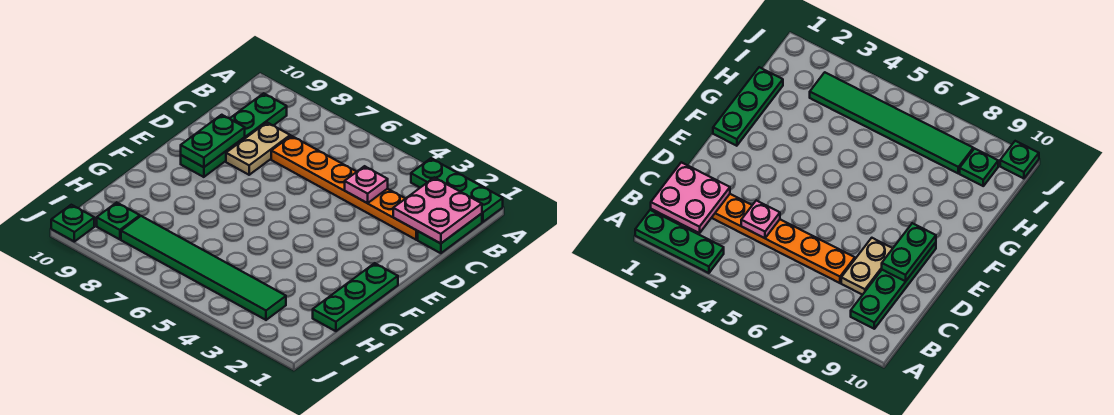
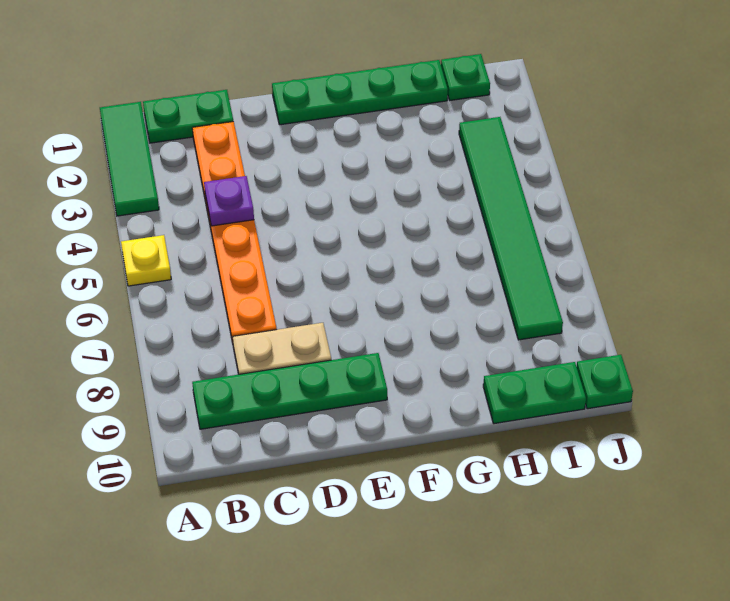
green plate A1:A3 level 1 -> green tile A1:A3 level 1
none -> yellow plate A5 level 1
pink plate B1:C2 level 2 -> none
pink plate C4 level 2 -> purple plate C4 level 2
green plate D9:E9 level 2 -> green plate H10:I10 level 1
green plate F1:H1 level 1 -> green plate E1:H1 level 1
green plate I9 level 1 -> green plate I1 level 1

